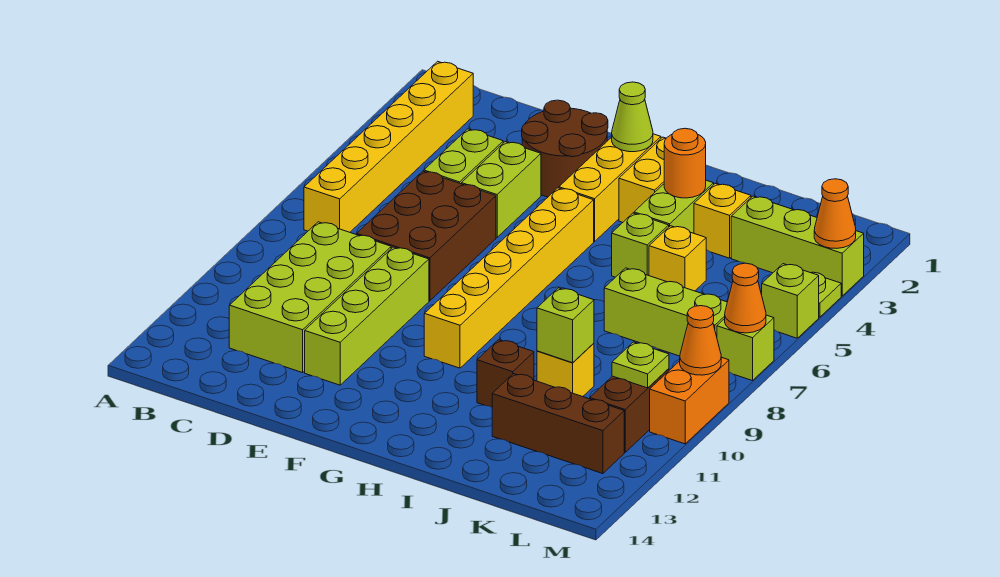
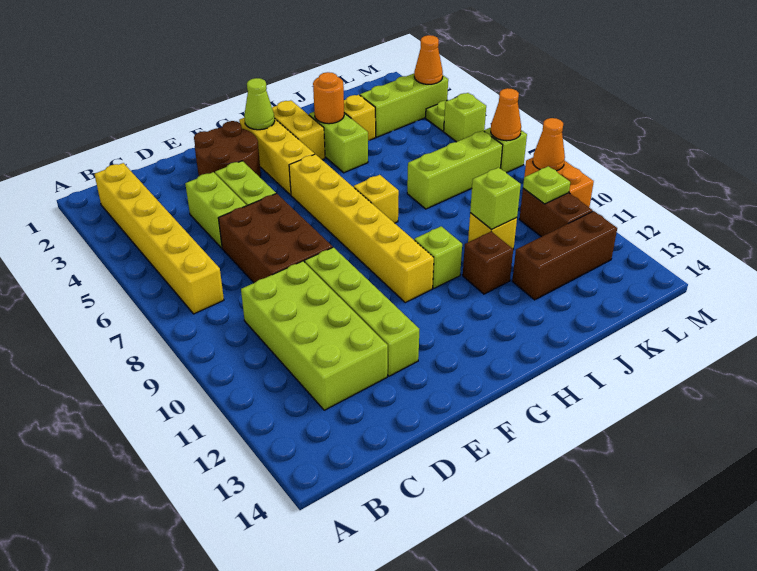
lime brick I5 level 1 -> lime brick H10 level 1
yellow brick J5 level 1 -> yellow brick H7 level 1

